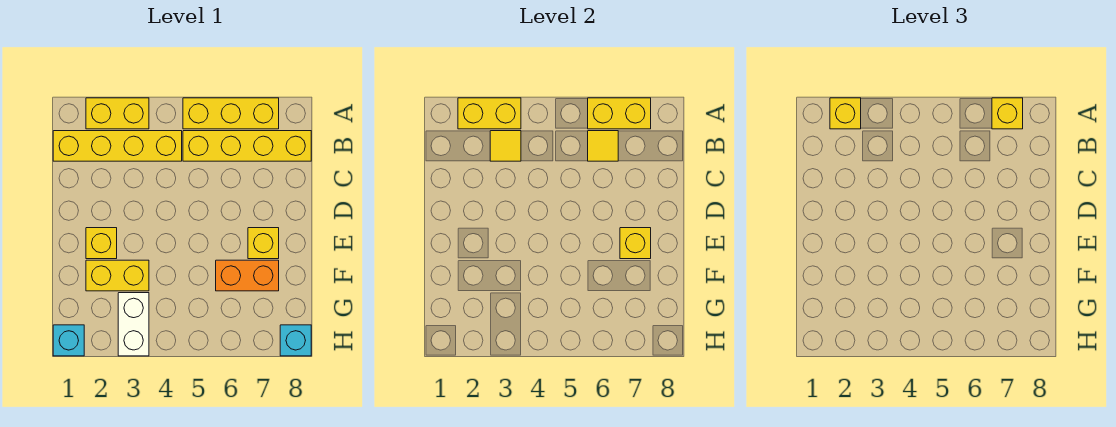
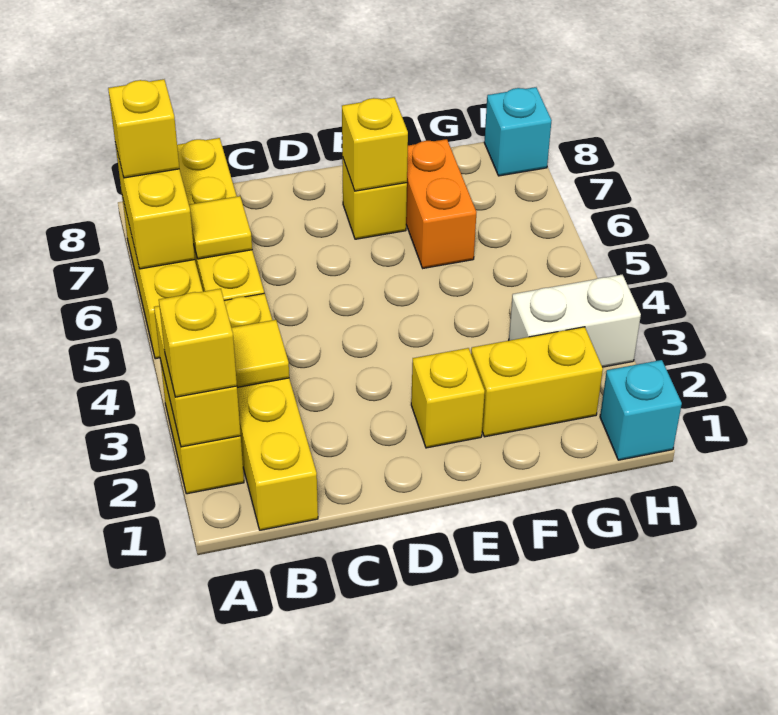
yellow brick F2:F3 level 1 -> yellow brick F2:G2 level 1

